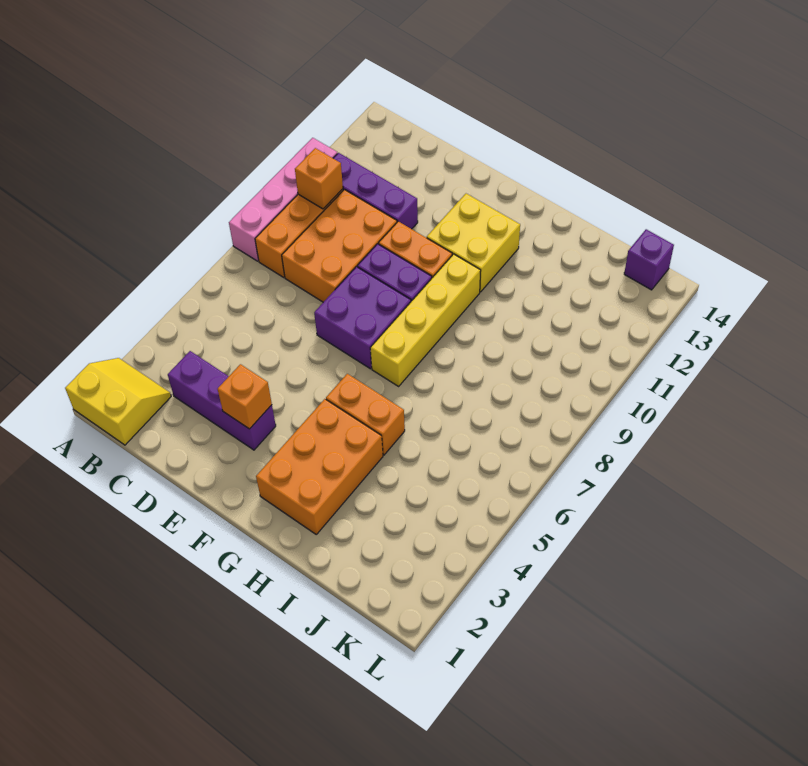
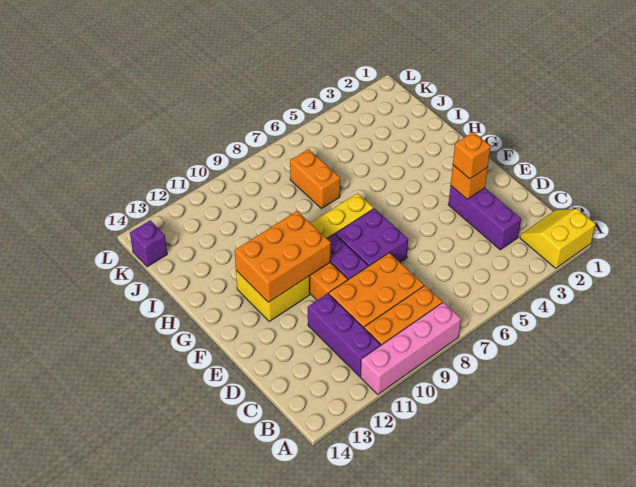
yellow slope A1:B2 level 1 top 1 -> yellow slope A1:B2 level 1 top A
orange brick B10 level 2 -> orange brick E3 level 3
orange brick G2:H4 level 1 -> orange brick F10:G12 level 2
orange brick G5:H5 level 1 -> orange brick I7:J7 level 1

